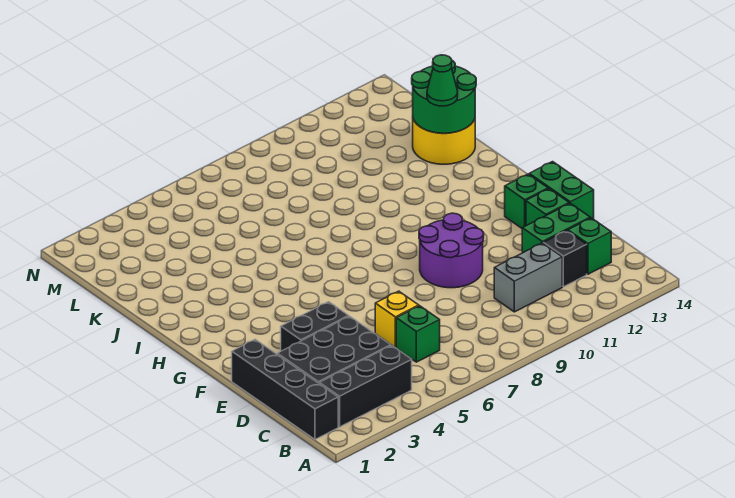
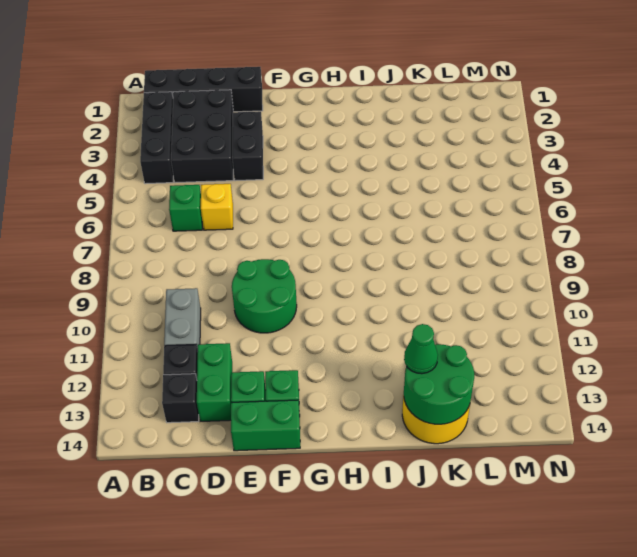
green brick C13 level 1 -> black brick C13 level 1
purple round brick E9:F10 level 1 -> green round brick E9:F10 level 1

